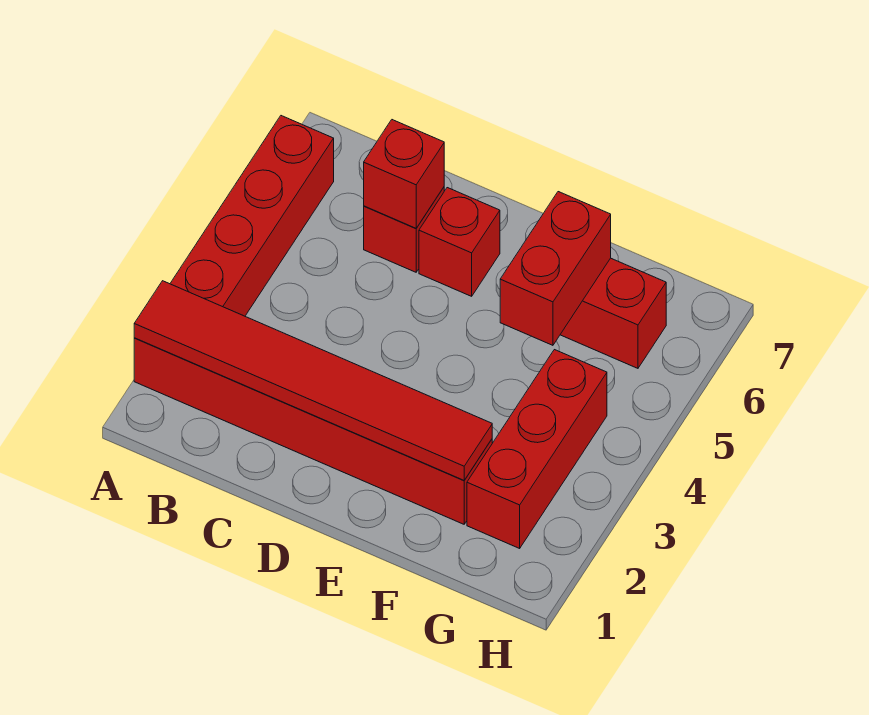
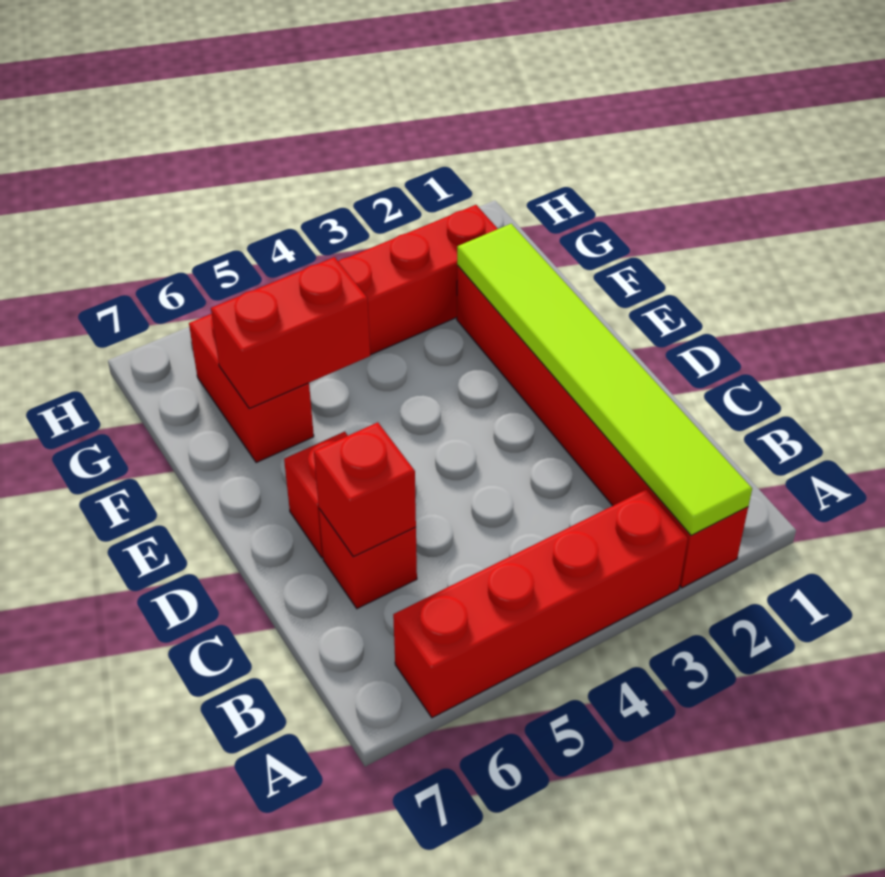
red tile A2:F2 level 2 -> lime tile A2:F2 level 2

